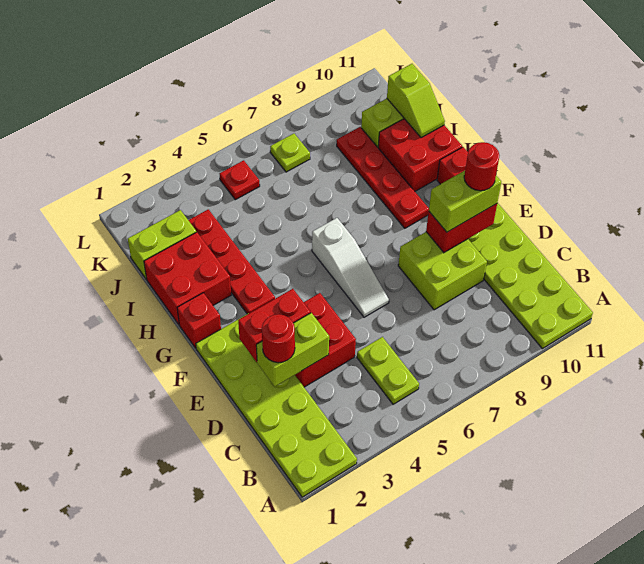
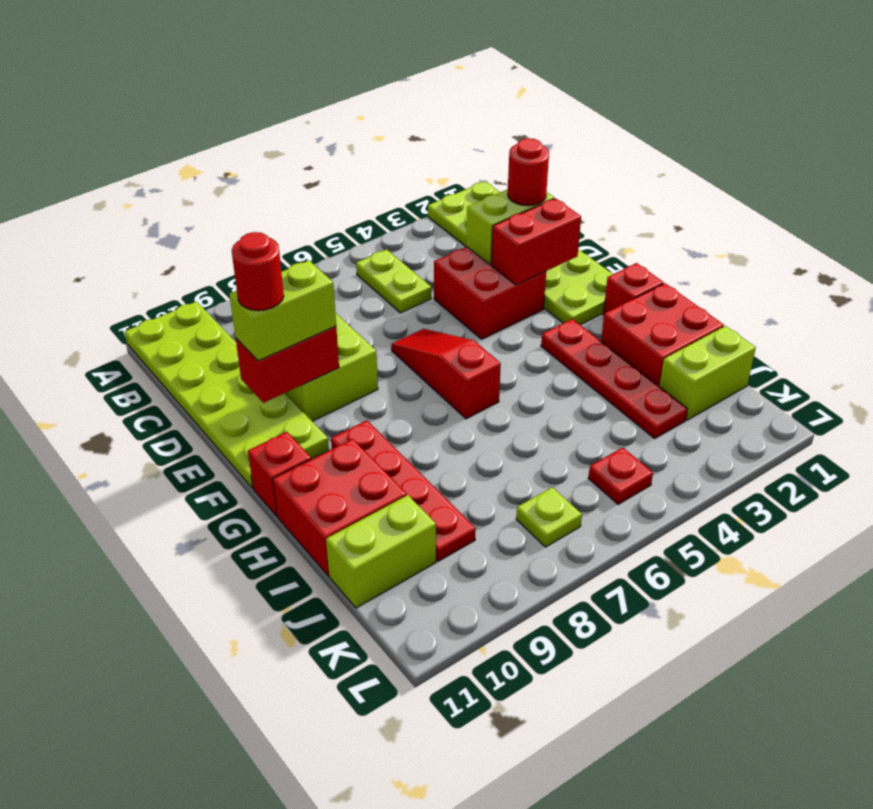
white slope E6:G6 level 1 top G -> red slope E6:G6 level 1 top G
lime slope I11:J11 level 2 top J -> none

